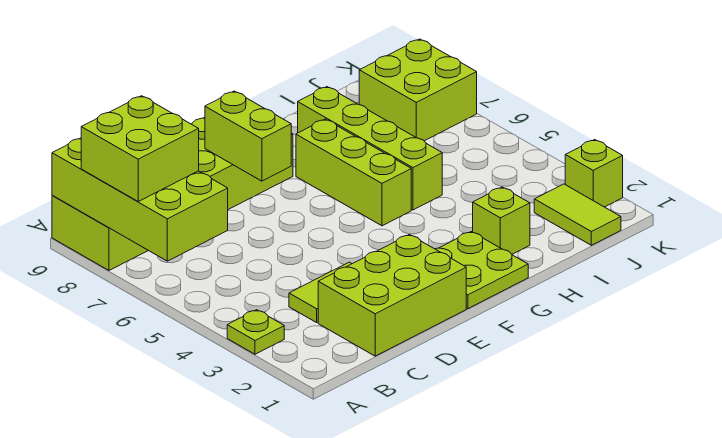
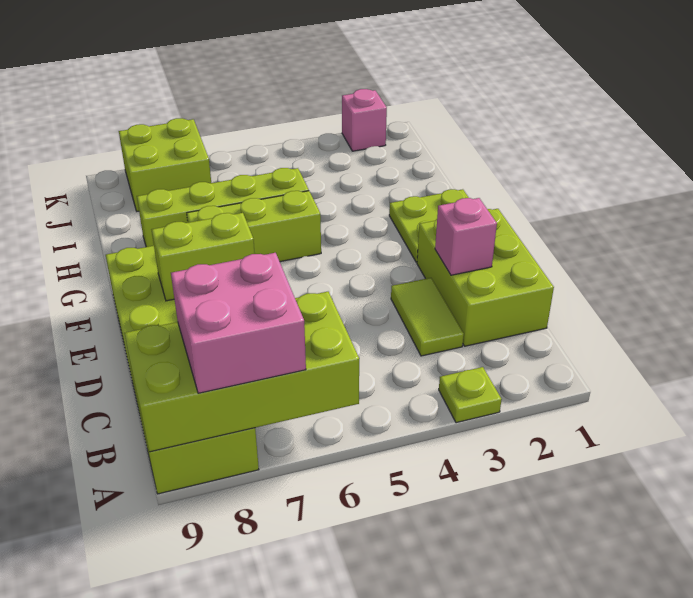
lime brick A7:B8 level 3 -> pink brick A7:B8 level 3
none -> pink brick D2 level 2
lime brick H2 level 1 -> none
lime tile J1:J2 level 1 -> none
lime brick K2 level 1 -> pink brick K2 level 1

